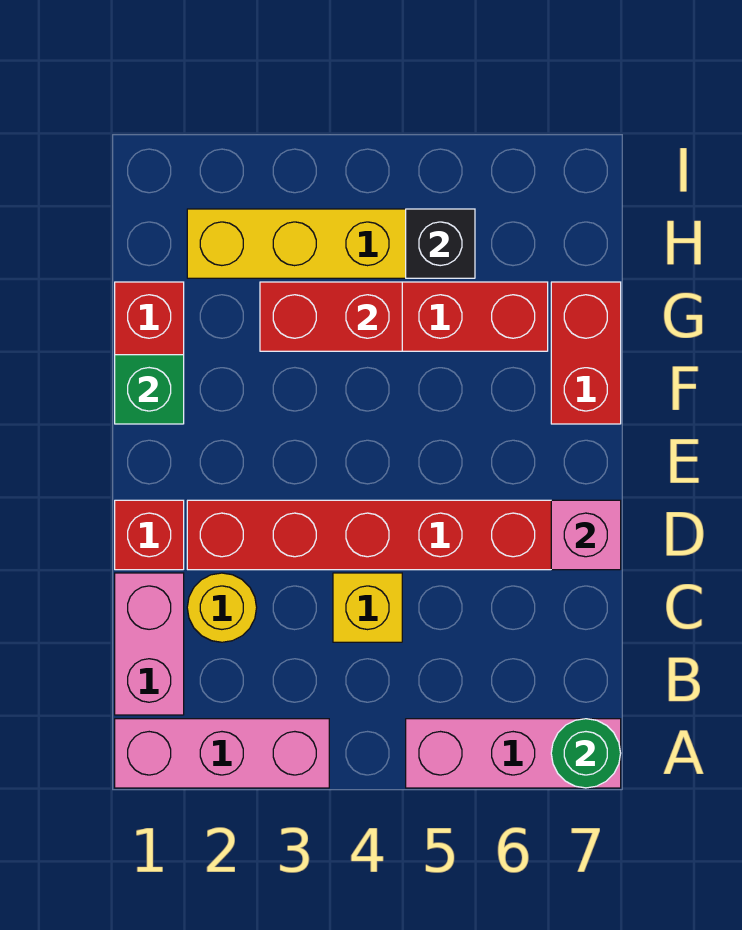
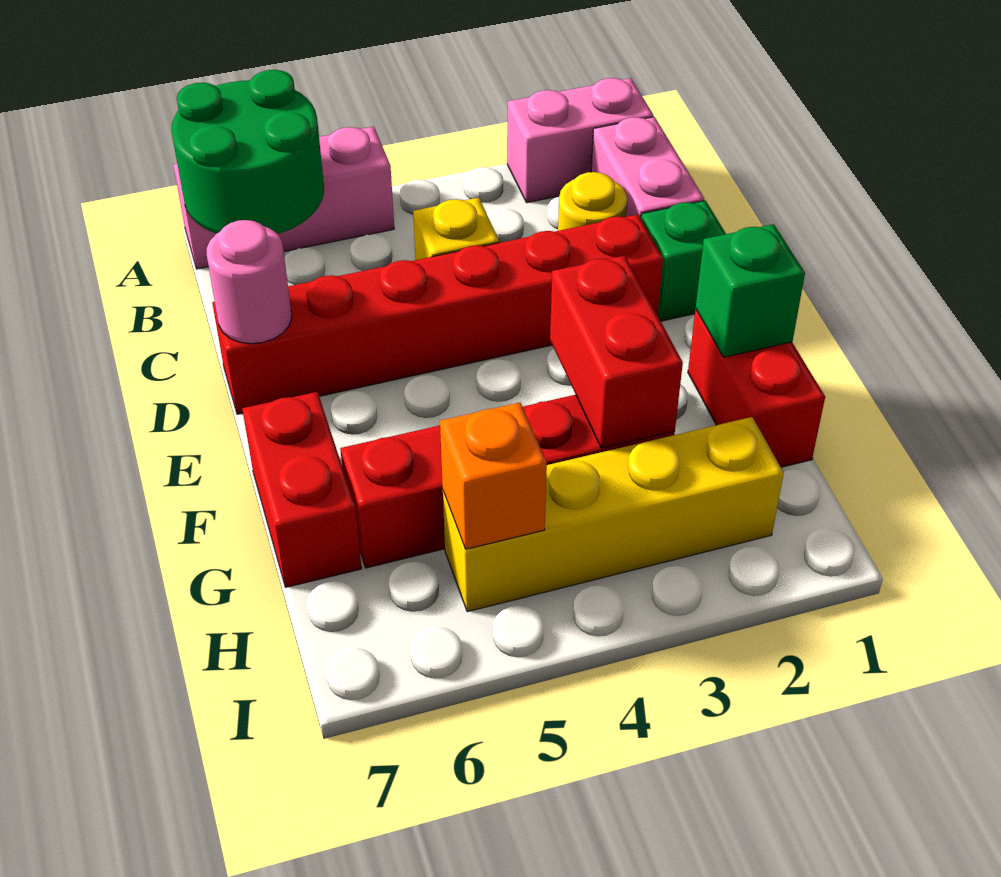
pink brick A1:A3 level 1 -> pink brick A1:A2 level 1
green round brick A7 level 2 -> green round brick A6:B7 level 2
red brick D1 level 1 -> green brick D1 level 1
pink brick D7 level 2 -> pink round brick D7 level 2
red brick G3:G4 level 2 -> red brick F3:G3 level 2
black brick H5 level 2 -> orange brick H5 level 2

